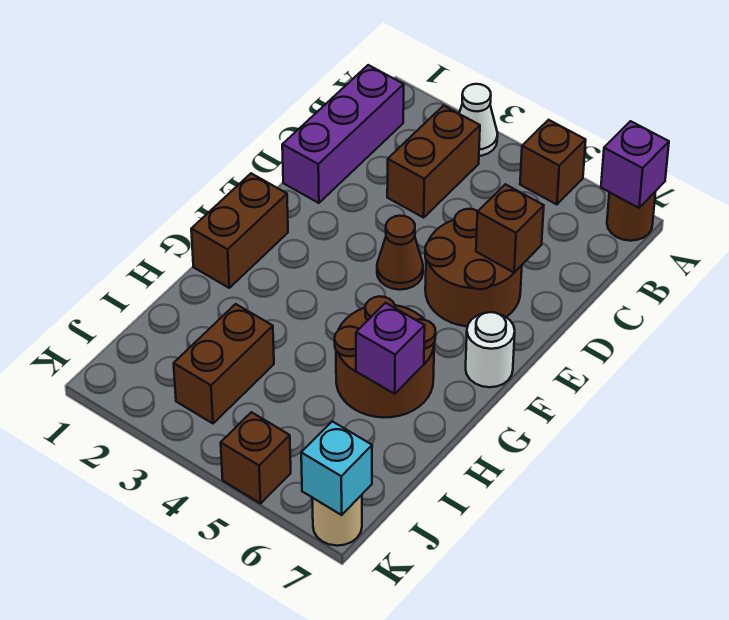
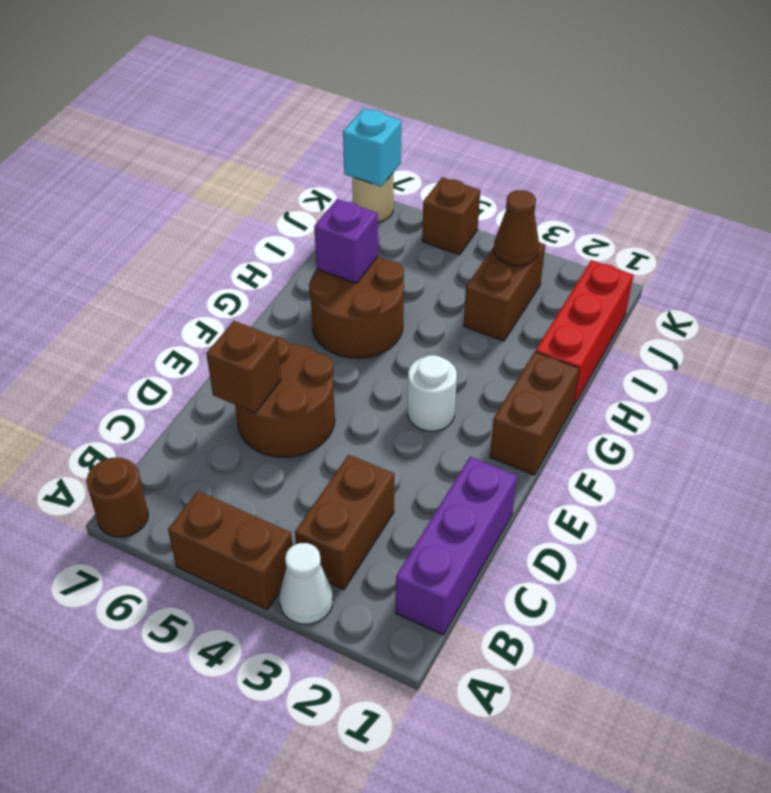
brown brick A5 level 1 -> brown brick A4:A5 level 1
purple brick A7 level 2 -> none
brown cone E4 level 1 -> brown cone J3 level 2
white round brick F7 level 1 -> white round brick F3 level 1
none -> red brick H1:J1 level 1

